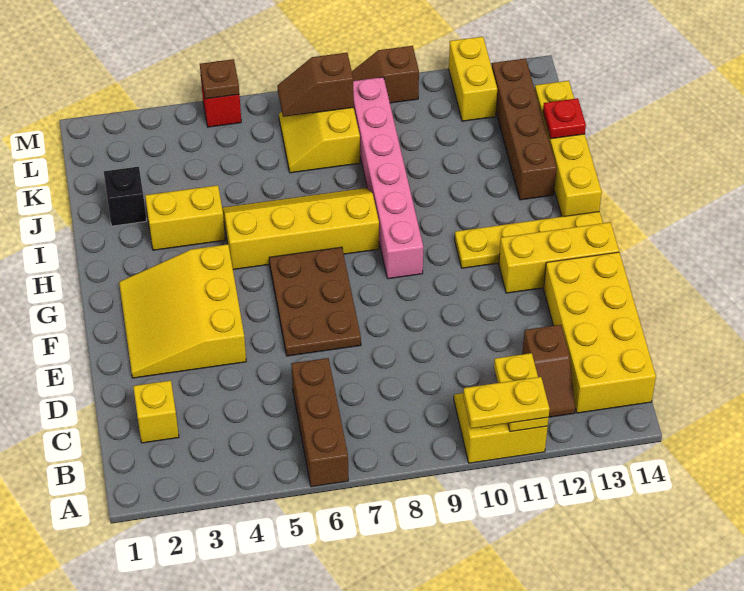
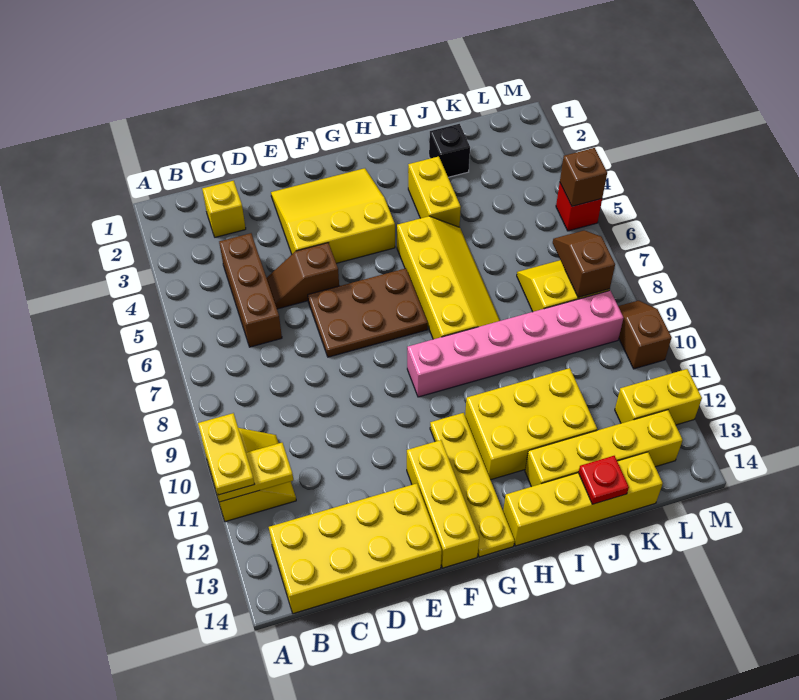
brown brick A6:C6 level 1 -> brown brick C4:C6 level 1
brown slope B12:C12 level 1 top C -> brown slope D5:E5 level 1 top E
none -> yellow brick H11:J12 level 1
brown brick I13:L13 level 1 -> yellow brick I13:L13 level 1
brown plate M5 level 2 -> brown brick M5 level 2

